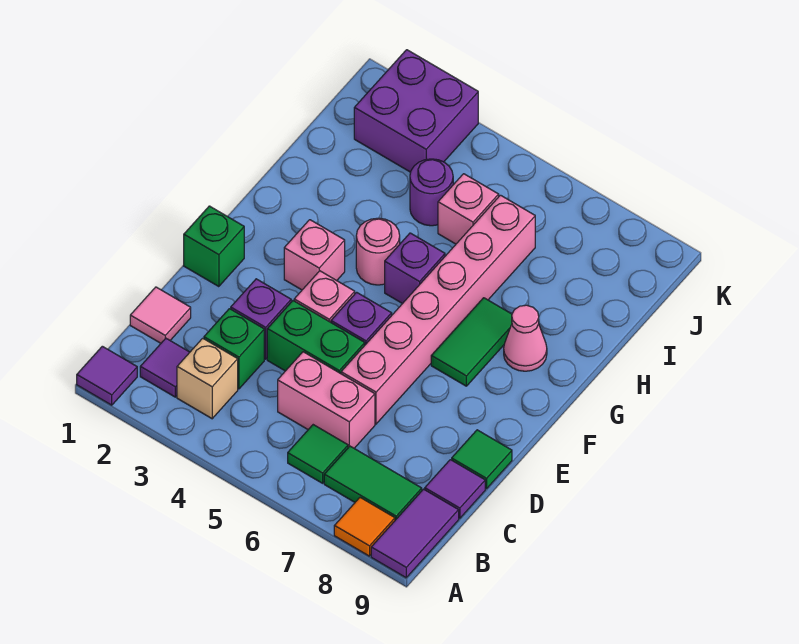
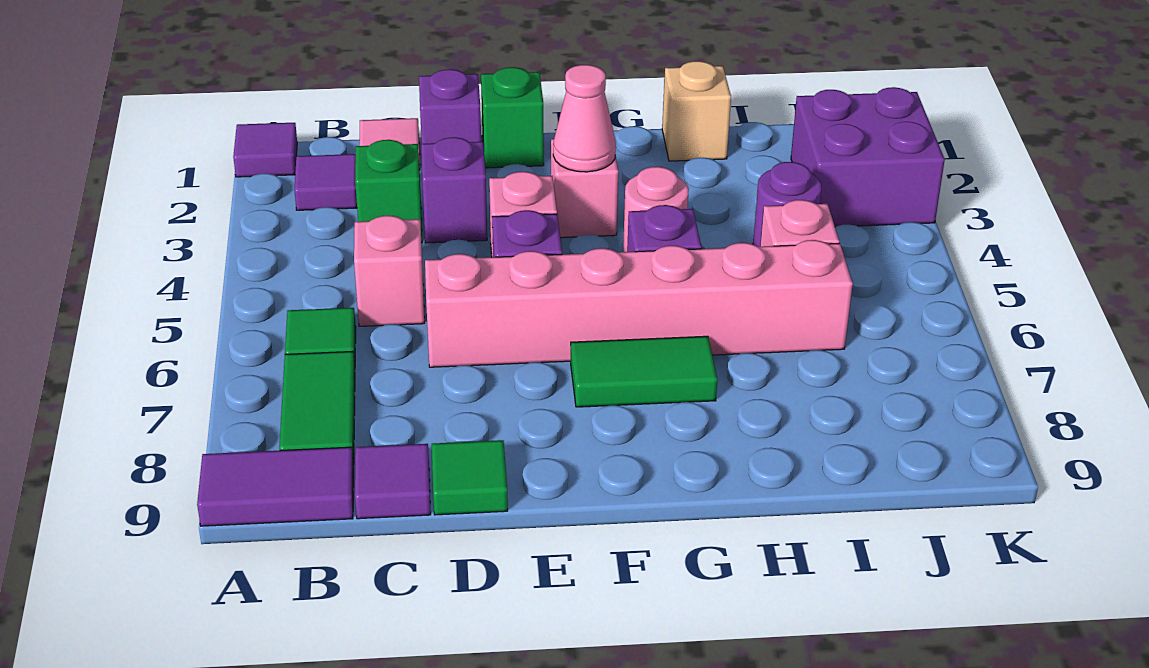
orange tile A8 level 1 -> none
tan brick B3 level 1 -> tan brick H1 level 1
pink brick C5:C6 level 1 -> pink brick C5 level 1
none -> purple brick D1 level 1
green brick D4:D5 level 1 -> none
pink cone G8 level 1 -> pink cone F3 level 2

